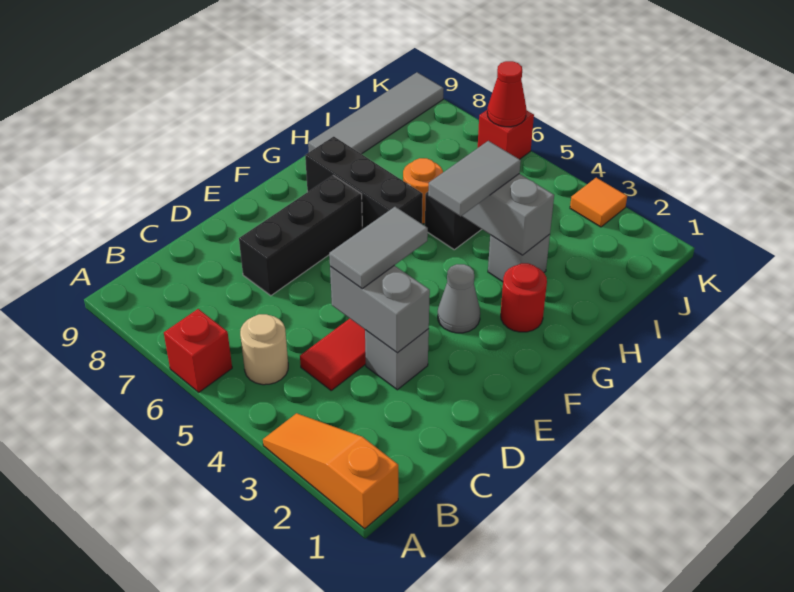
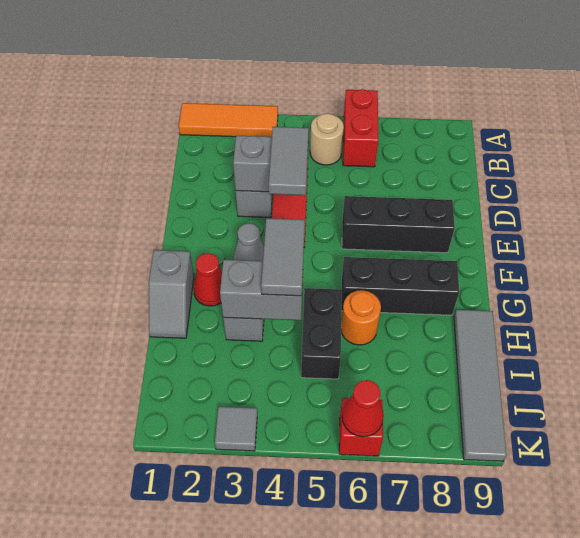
orange slope A1:A3 level 1 top 1 -> orange tile A1:A3 level 1
red brick A6 level 1 -> red brick A6:B6 level 1
black brick D7:F7 level 1 -> black brick E6:E8 level 1
none -> grey slope G1:H1 level 1 top G
red round brick G2 level 1 -> red cone G2 level 1
orange tile K3 level 1 -> grey tile K3 level 1

